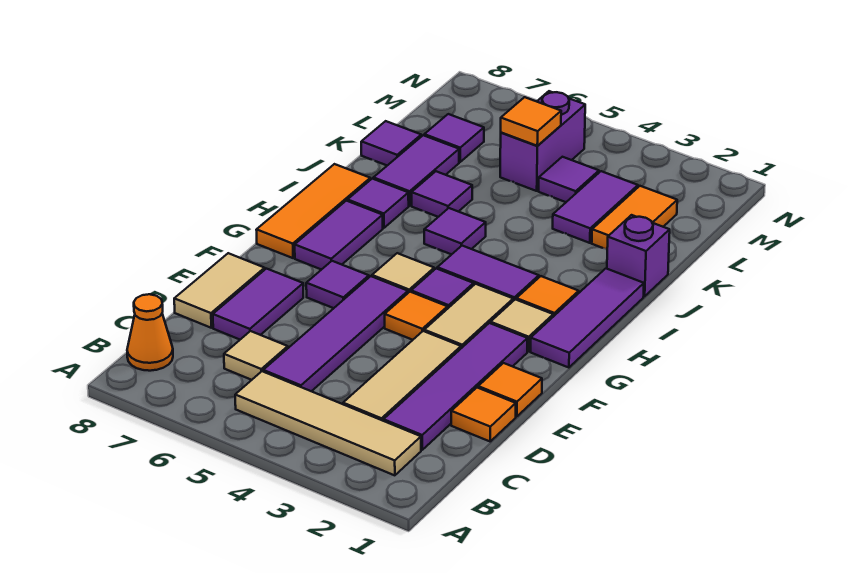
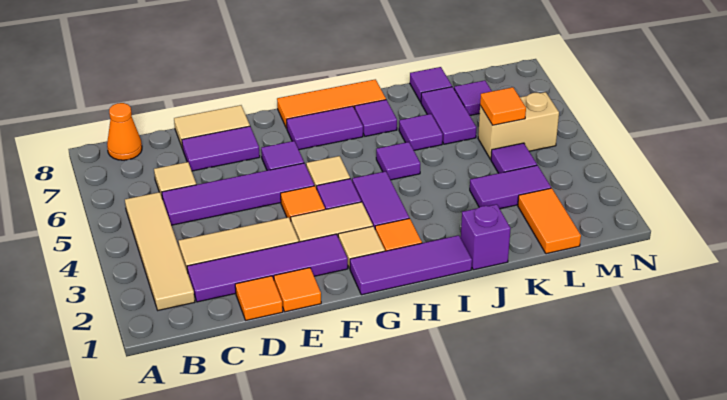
purple tile J7:K7 level 1 -> purple tile K6:K7 level 1
orange tile K2:L2 level 1 -> orange tile L1:L2 level 1
purple brick L5:M5 level 1 -> tan brick L5:M5 level 1

